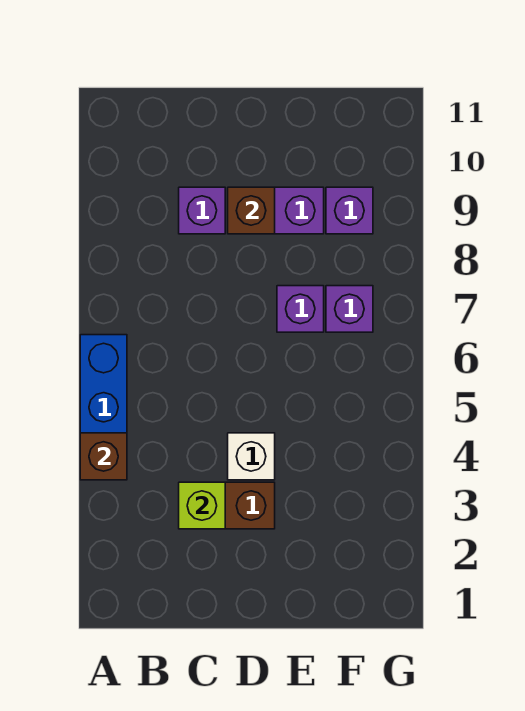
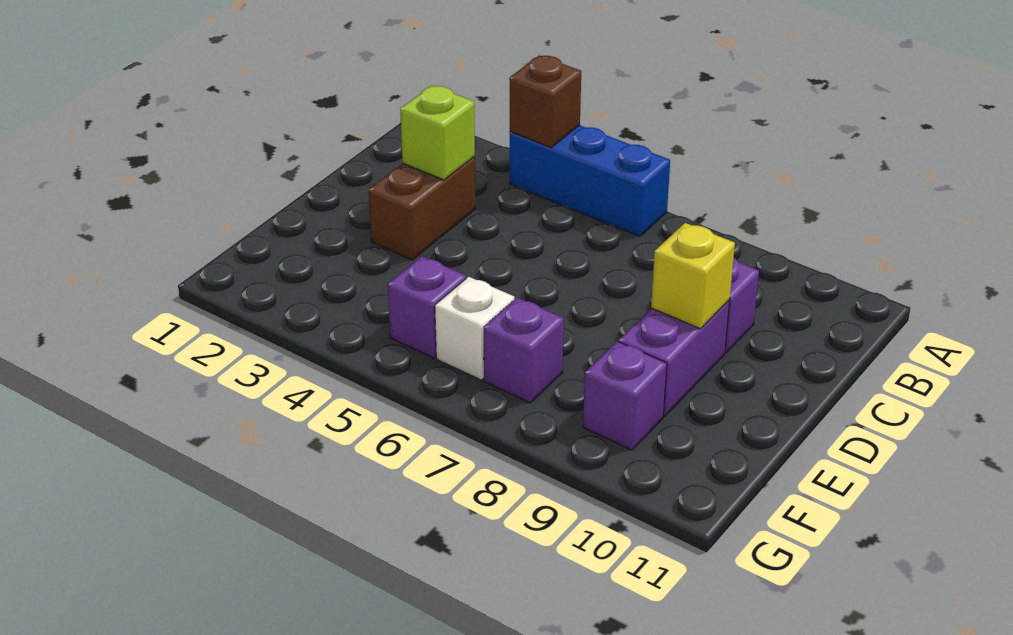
white brick D4 level 1 -> white brick F6 level 1
brown brick D9 level 2 -> yellow brick D9 level 2
purple brick E7 level 1 -> purple brick F5 level 1

